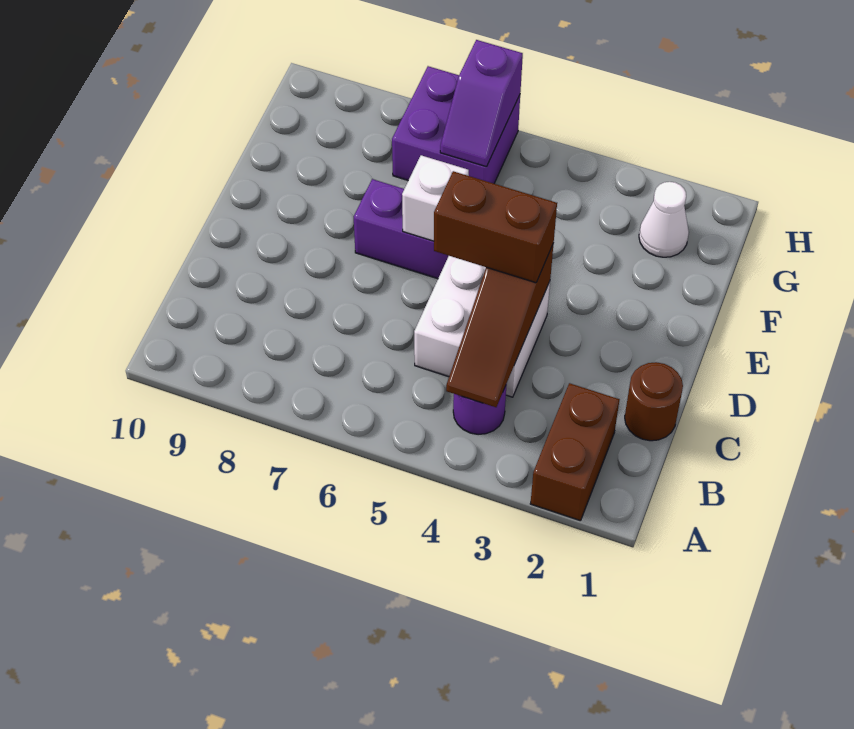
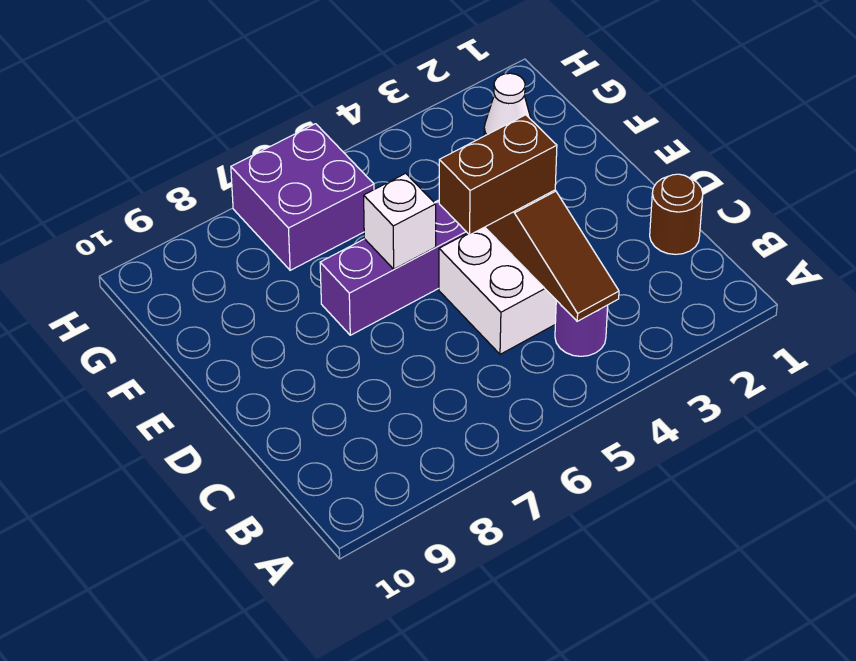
brown brick A2:B2 level 1 -> none
purple slope G6:H6 level 2 top H -> none

